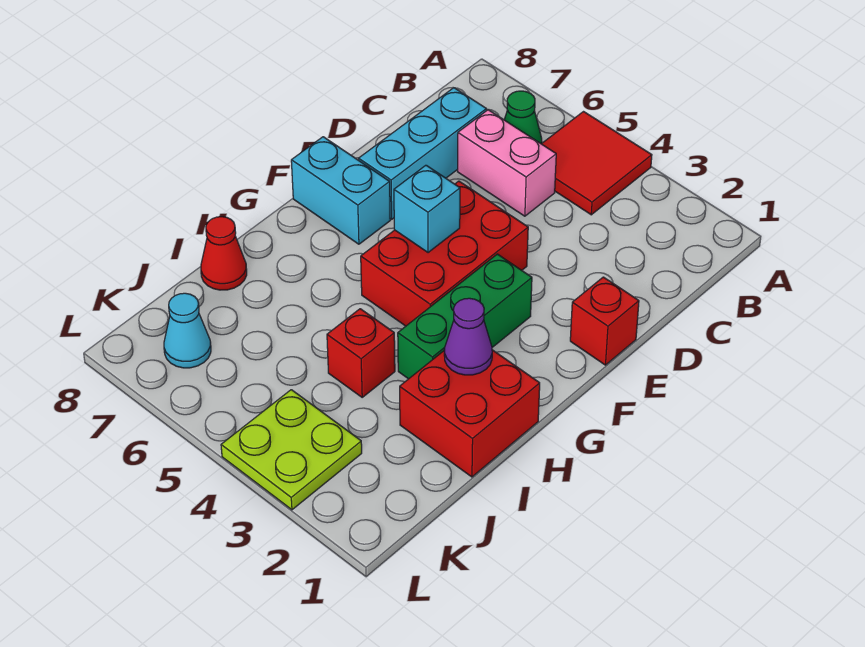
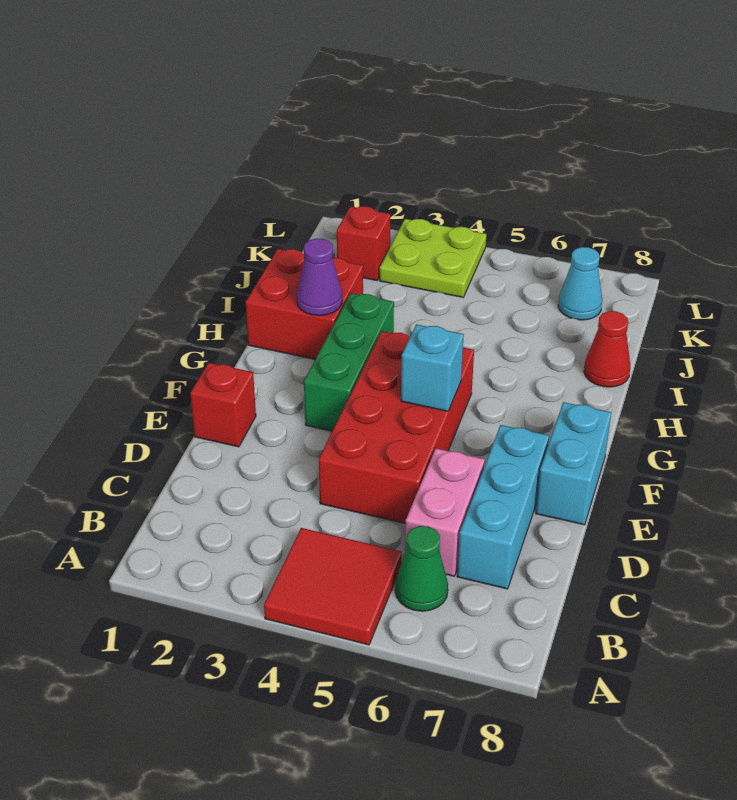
pink brick C5:C6 level 1 -> pink brick C6:D6 level 1
red brick E4:G5 level 1 -> red brick D4:G5 level 1
cyan brick F7:F8 level 1 -> cyan brick E8:F8 level 1
red brick I4 level 1 -> red brick K2 level 1

